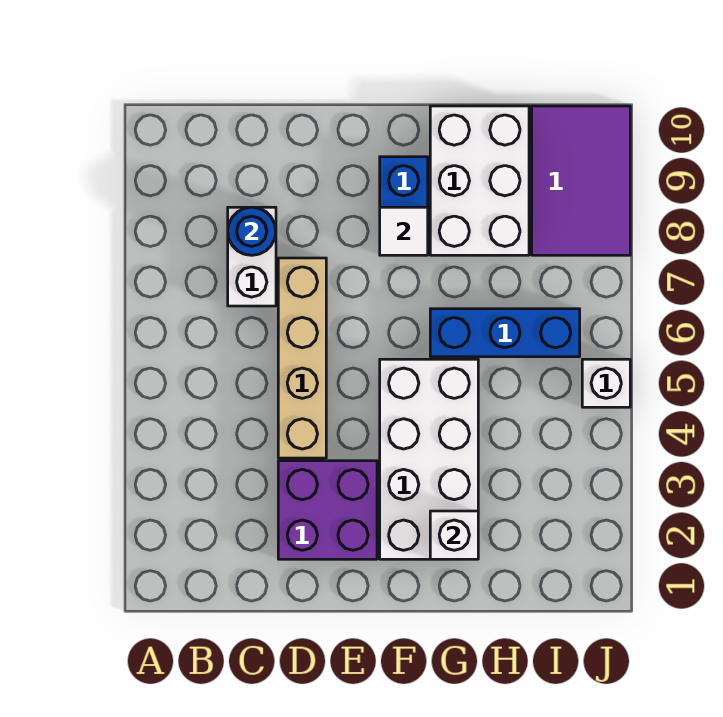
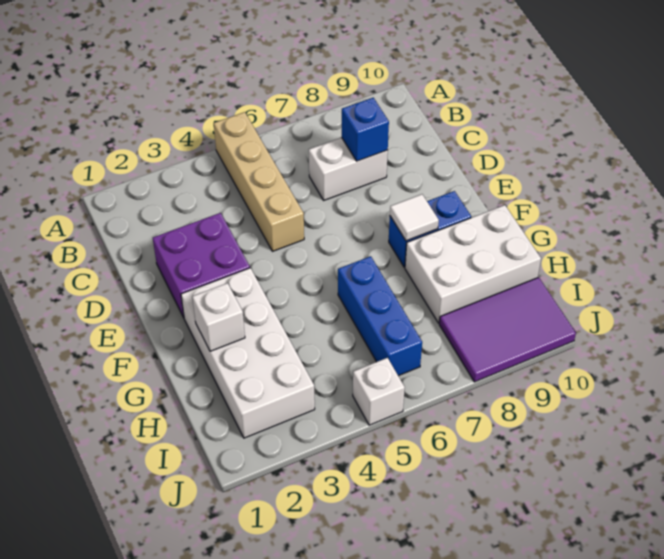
blue round brick C8 level 2 -> blue brick C8 level 2
tan brick D4:D7 level 1 -> tan brick A5:D5 level 1
white brick F2:G5 level 1 -> white brick F2:I3 level 1

